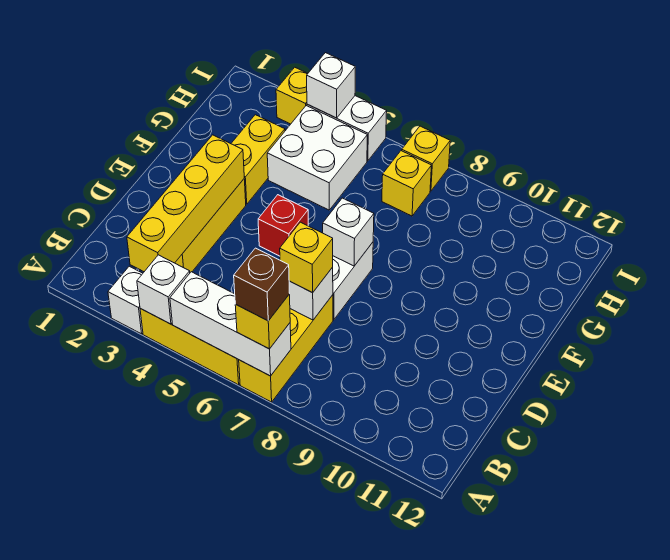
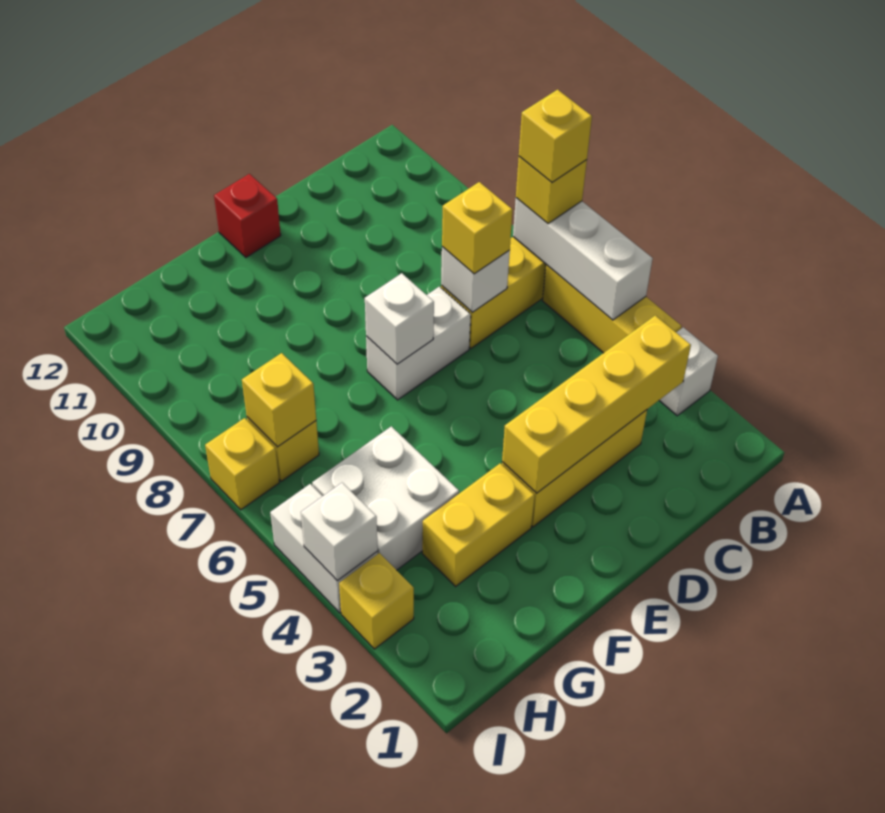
white brick A4 level 2 -> none
brown brick A7 level 4 -> yellow brick A7 level 4
red brick E5 level 1 -> red brick E12 level 1
none -> yellow brick H7 level 2

